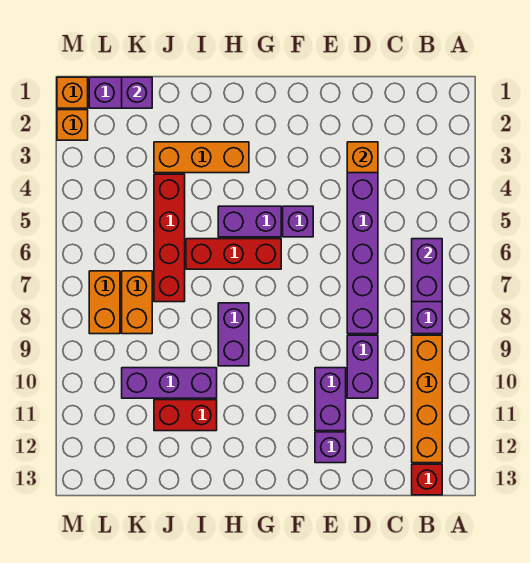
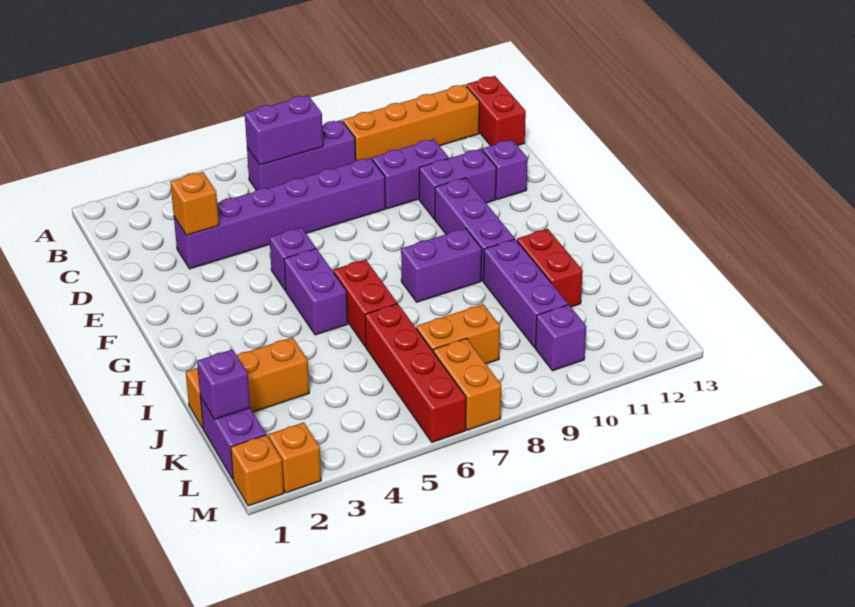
red brick B13 level 1 -> red brick B13:C13 level 1
none -> purple brick F10:H10 level 1
red brick G6:I6 level 1 -> red brick H6:I6 level 1
orange brick H3:J3 level 1 -> orange brick J1:J3 level 1
red brick J4:J7 level 1 -> red brick J6:M6 level 1
orange brick L7:L8 level 1 -> orange brick L7:M7 level 1
none -> purple brick L10 level 1

